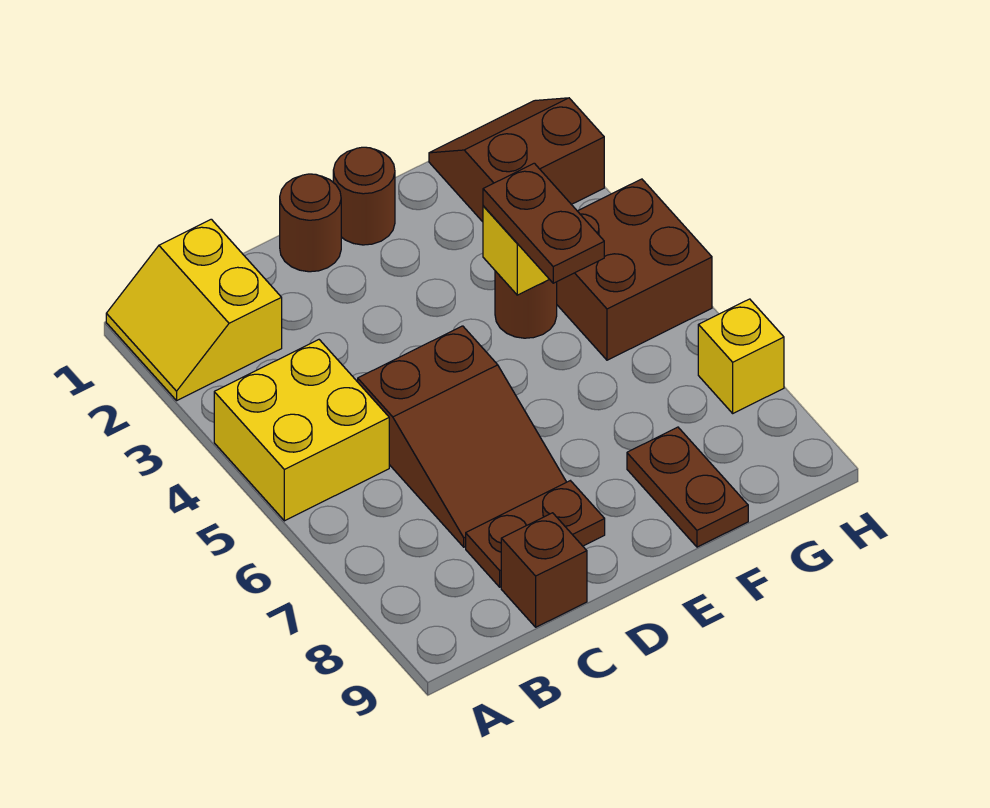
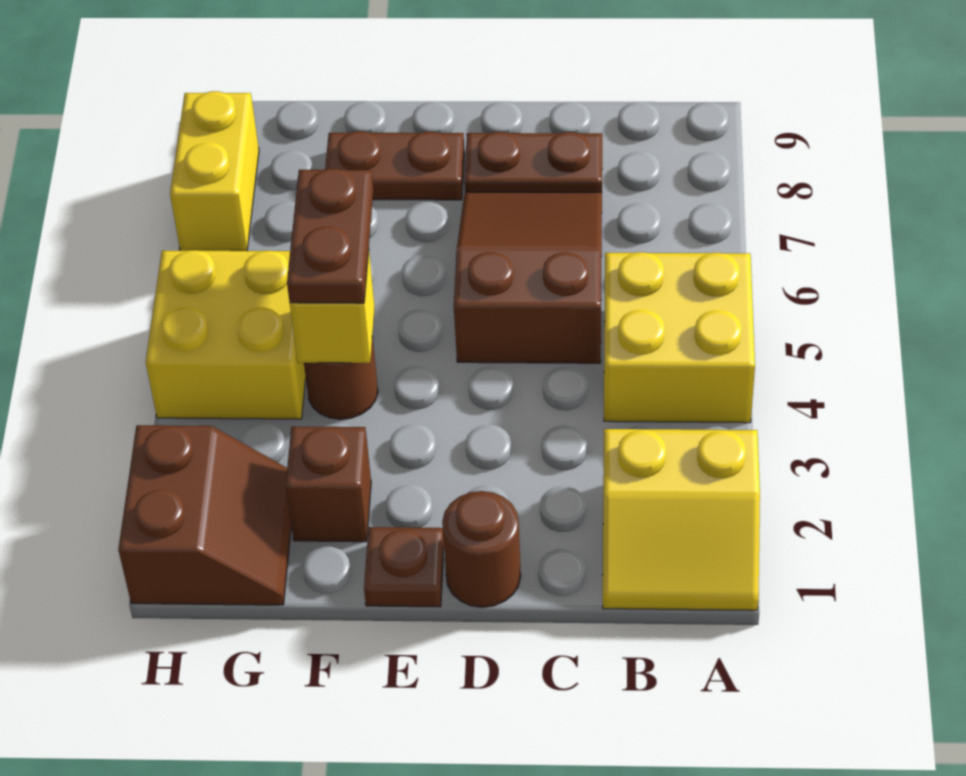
yellow slope A1:B2 level 1 top B -> yellow slope A1:B2 level 1 top 2
brown brick C9 level 1 -> brown brick F2 level 1
brown round brick E1 level 1 -> brown plate E1 level 1
brown plate F8:F9 level 1 -> brown plate E8:F8 level 1
brown slope G1:H2 level 1 top 2 -> brown slope G1:H2 level 1 top H
brown brick G4:H5 level 1 -> yellow brick G4:H5 level 1
yellow brick H7 level 1 -> yellow brick H7:H8 level 1

